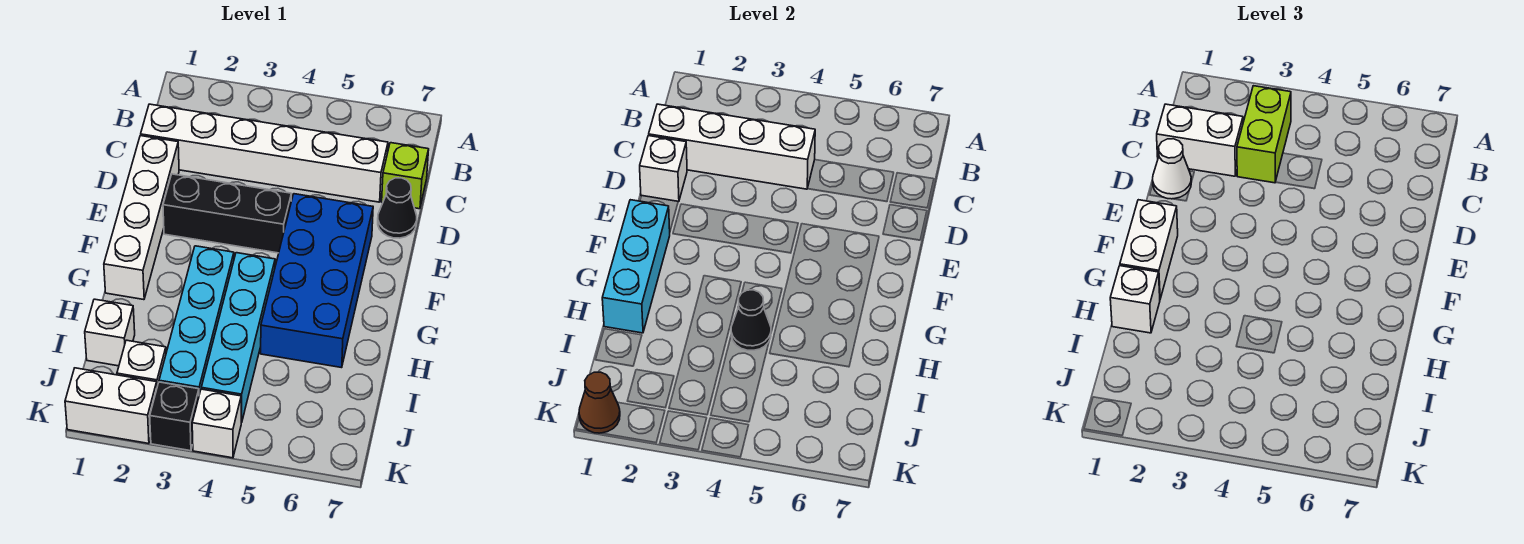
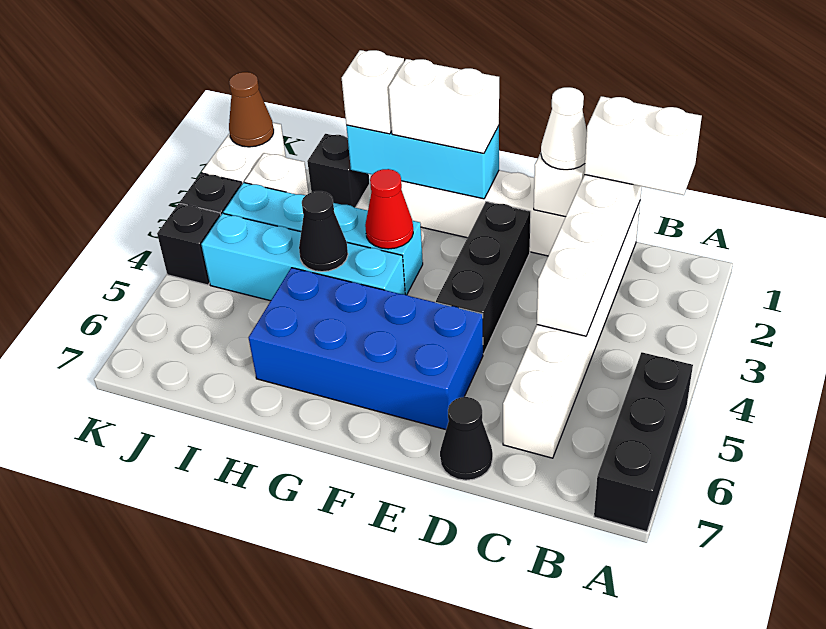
none -> black brick A5:A7 level 1
lime brick B3:C3 level 3 -> none
white brick C1:C2 level 3 -> white brick B1:C1 level 3
lime brick C7 level 1 -> none
none -> red cone G3 level 2
white brick I1 level 1 -> black brick I1 level 1
white brick K4 level 1 -> black brick K4 level 1

